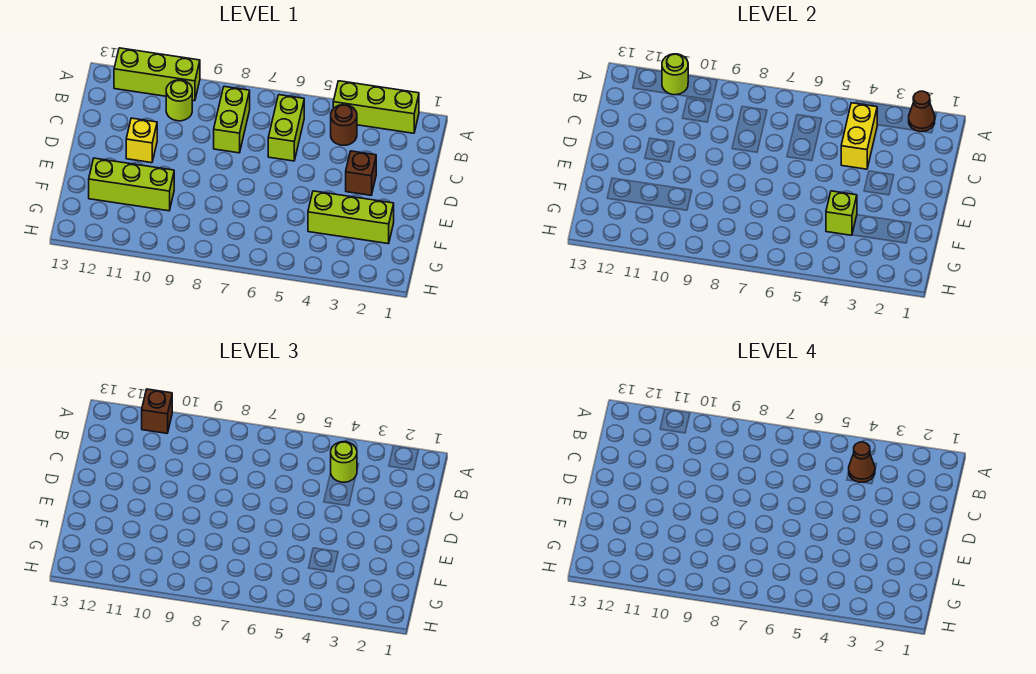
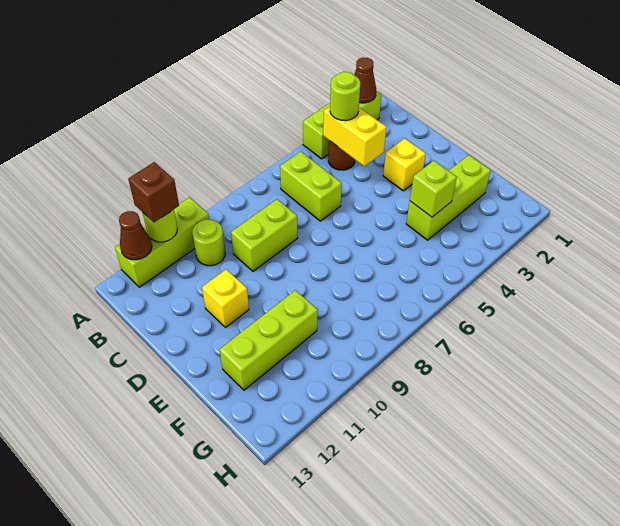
brown cone B4 level 4 -> brown cone A12 level 2
lime brick B8:C8 level 1 -> lime brick C8:C9 level 1
brown brick D3 level 1 -> yellow brick D3 level 1

